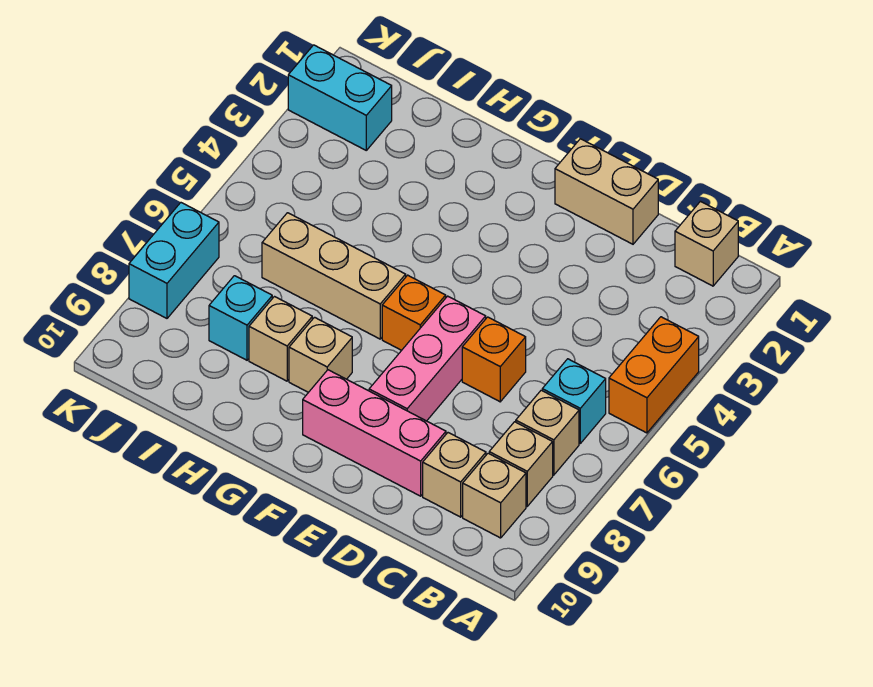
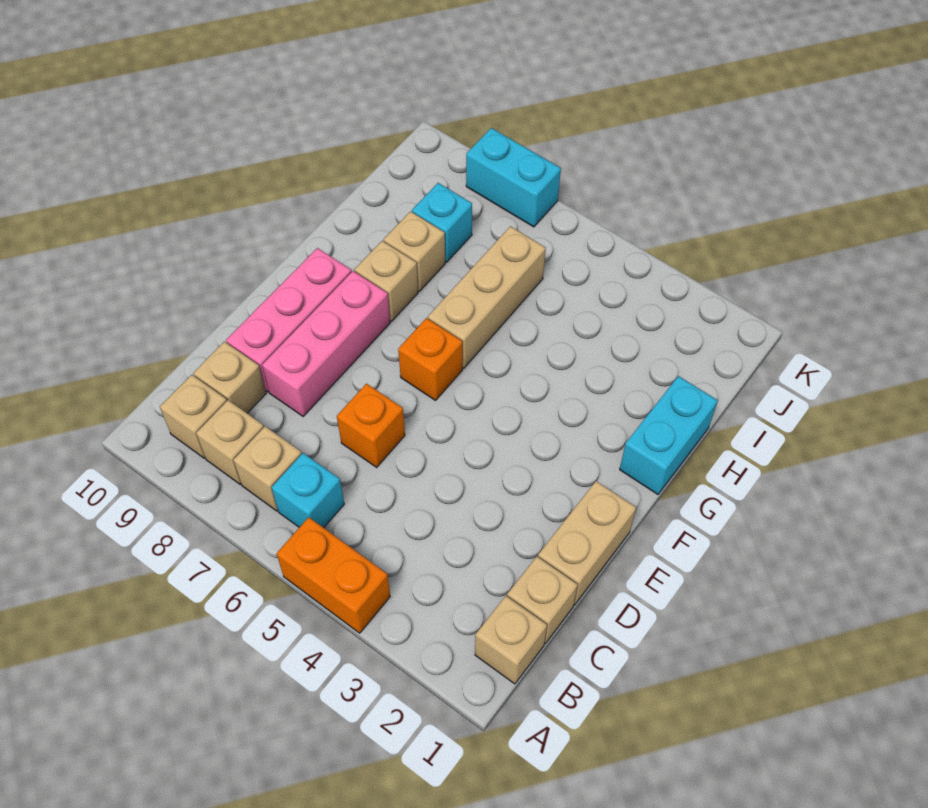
none -> tan brick C1 level 1
pink brick E6:E8 level 1 -> pink brick D8:F8 level 1
cyan brick J2:K2 level 1 -> cyan brick G1:H1 level 1

